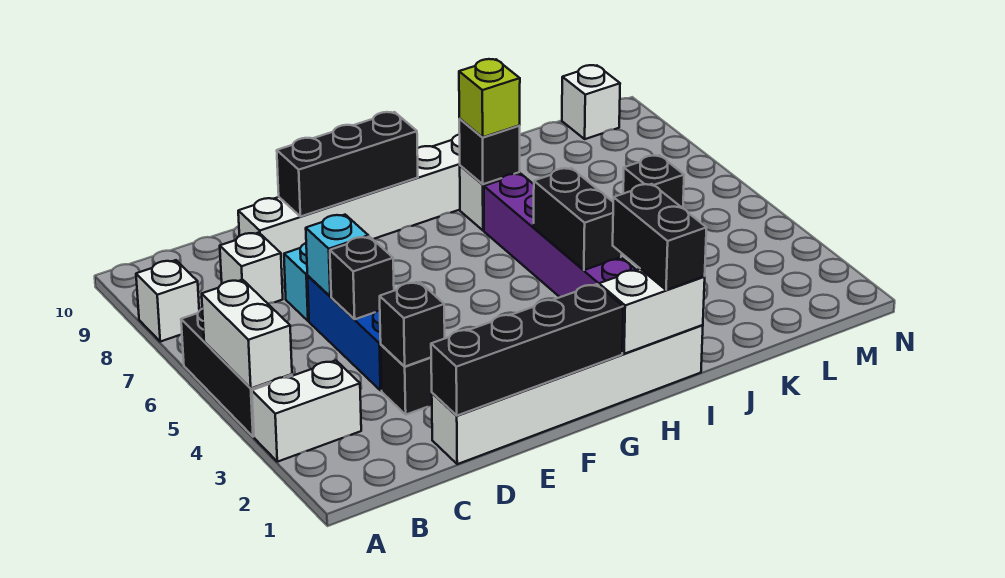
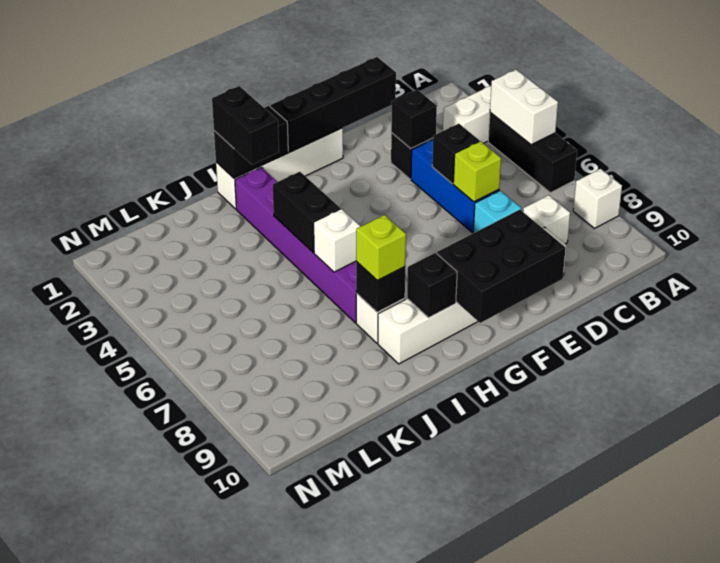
white brick D1:I1 level 1 -> white brick F1:I1 level 1
cyan brick D6 level 2 -> lime brick D6 level 2
black brick E9:G9 level 2 -> black brick E9:G10 level 2
white brick H1:I1 level 2 -> black brick H1:I1 level 2
black brick L6 level 1 -> black brick H9 level 2
white brick M10 level 1 -> white brick I6 level 2

